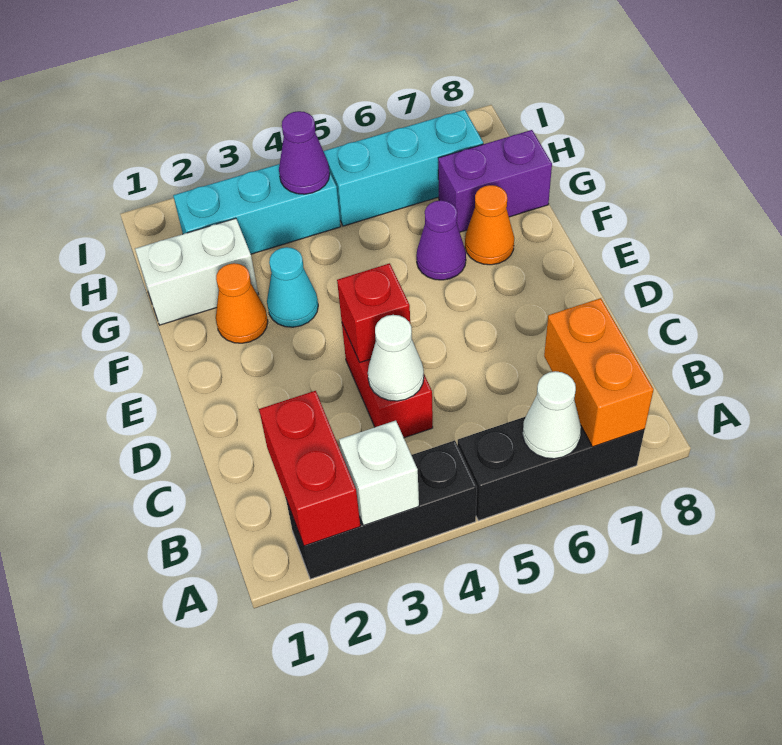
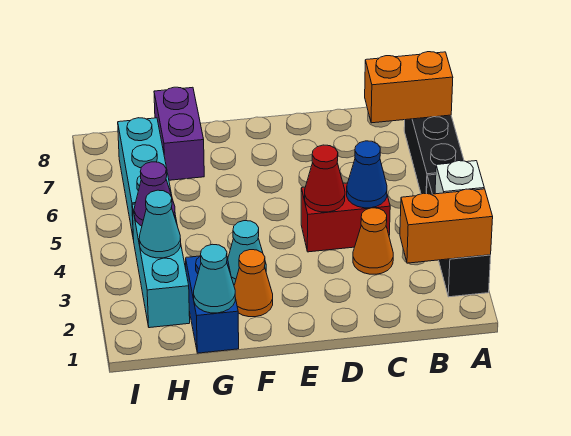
red brick A2:B2 level 2 -> orange brick A2:B2 level 2
white cone A6 level 2 -> none
white cone C4 level 2 -> blue cone C4 level 2
red brick D4 level 2 -> red cone D4 level 2
purple cone F6 level 1 -> none
orange cone F7 level 1 -> orange cone C3 level 1
white brick G1:G2 level 1 -> blue brick G1:G2 level 1
none -> cyan cone G1 level 2
none -> cyan cone H3 level 2

